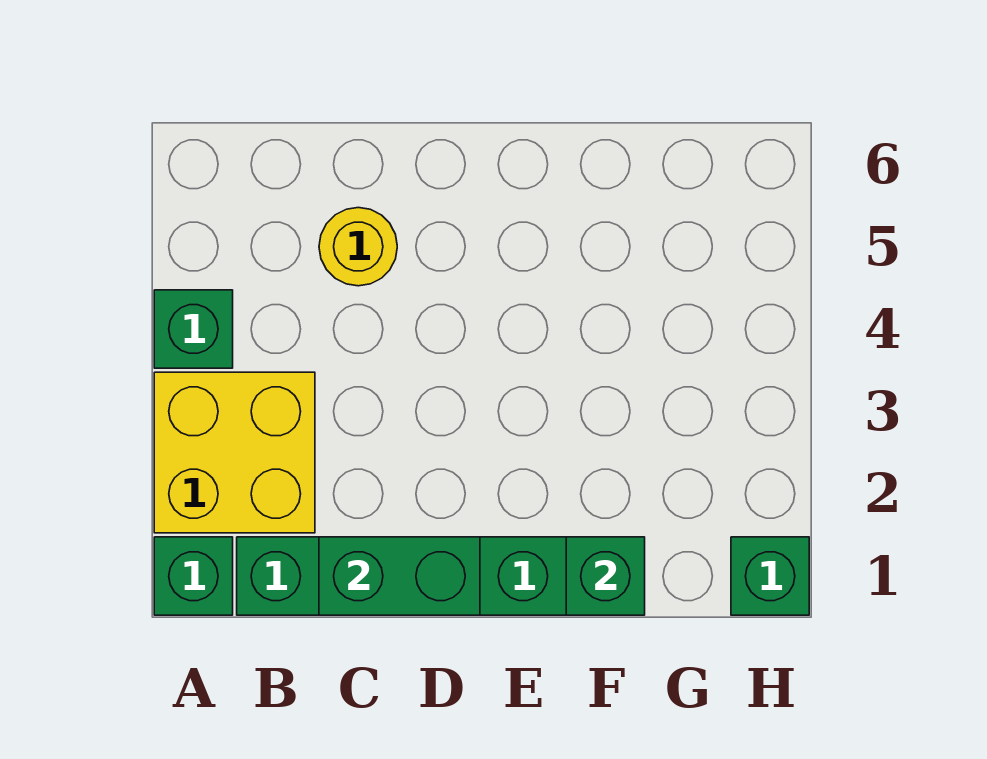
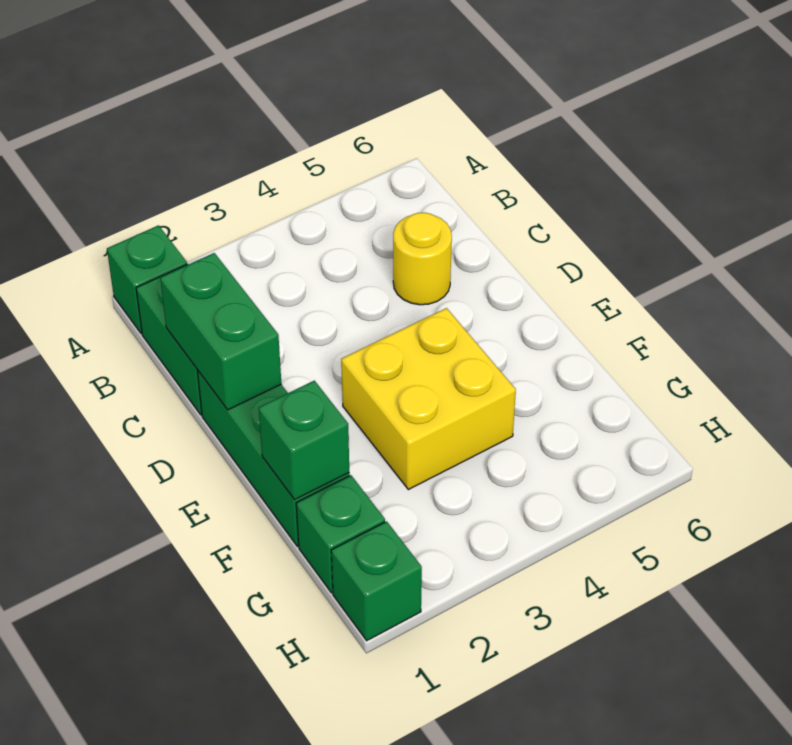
yellow brick A2:B3 level 1 -> yellow brick E3:F4 level 1
green brick A4 level 1 -> green brick G1 level 1

